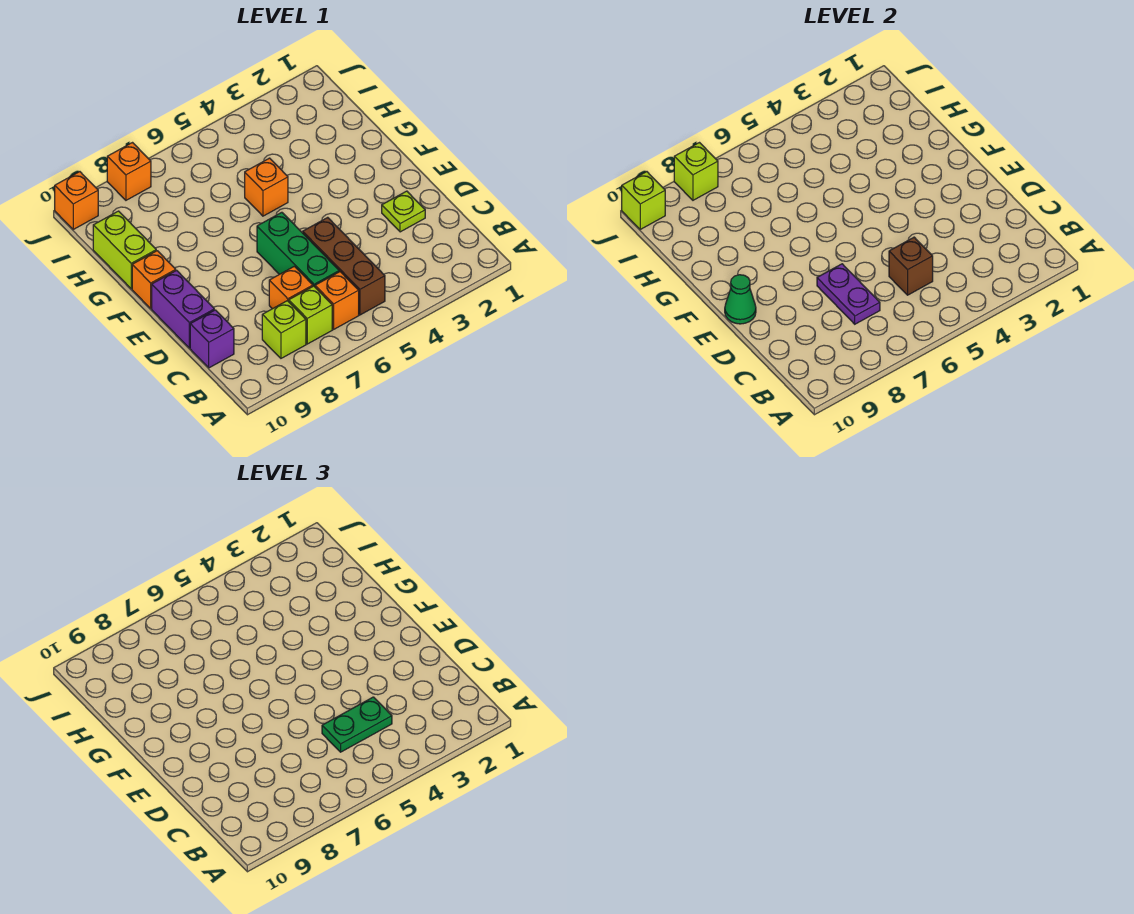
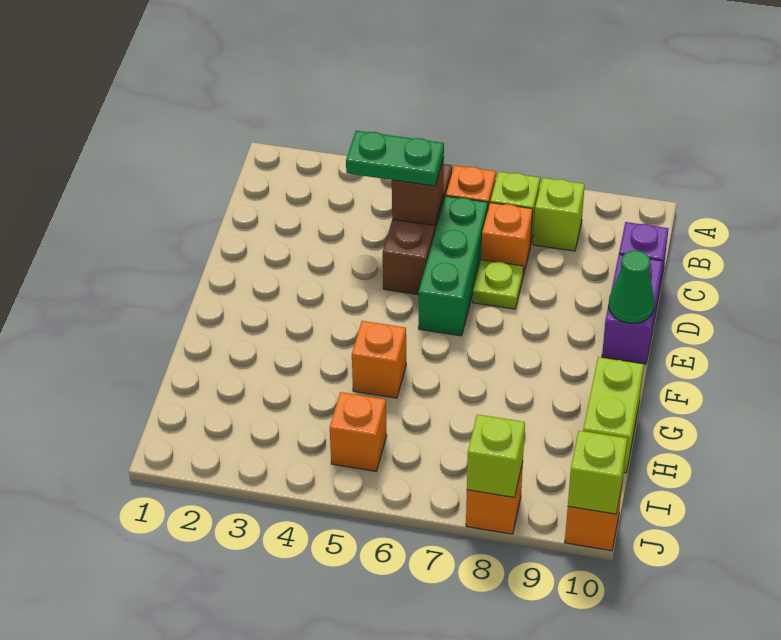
purple plate C7:D7 level 2 -> none
lime plate D2 level 1 -> lime plate D7 level 1
orange brick F10 level 1 -> orange brick I5 level 1

